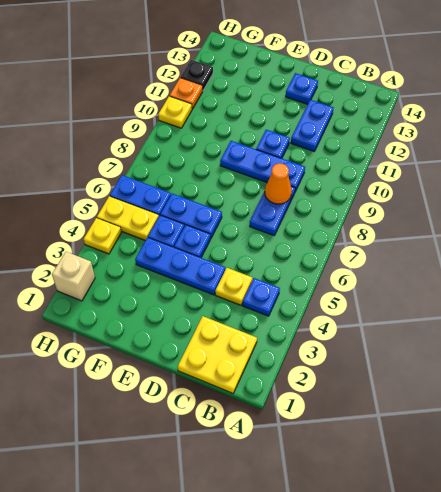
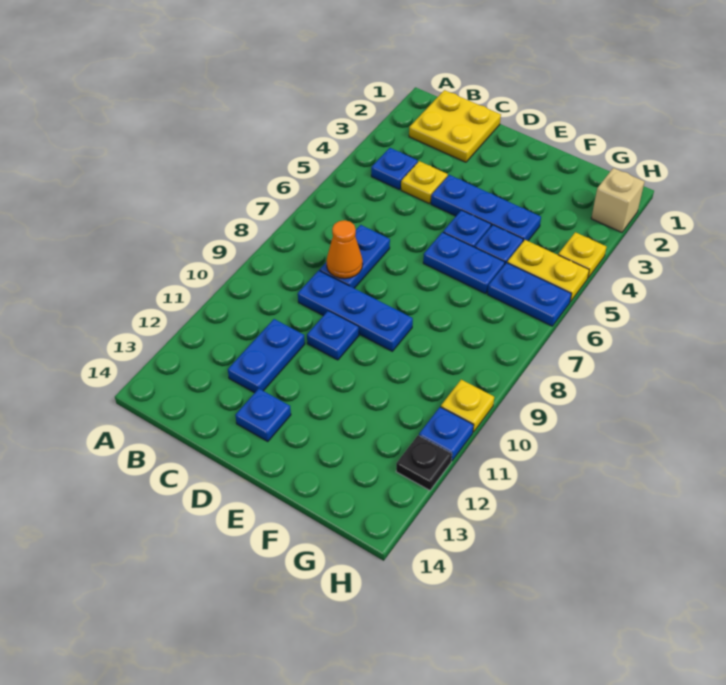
orange plate H11 level 1 -> blue plate H11 level 1

